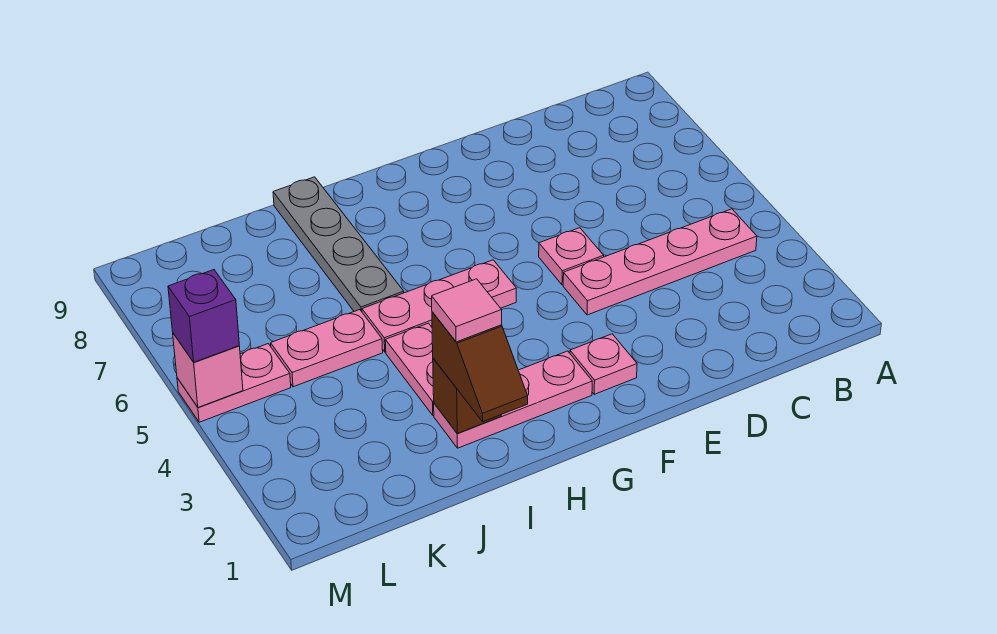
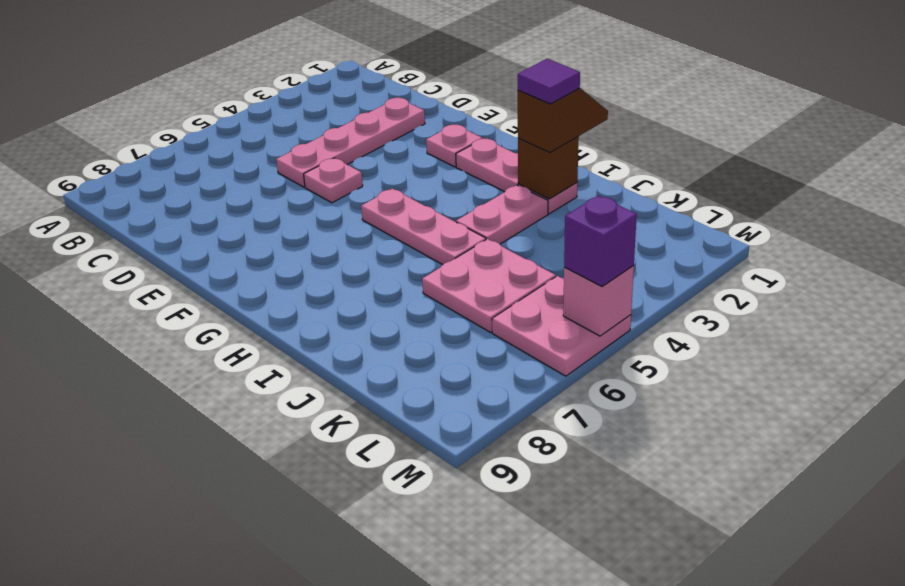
pink plate B4:E4 level 1 -> pink plate D2:D5 level 1
pink tile I2 level 4 -> purple tile I2 level 4
grey plate I6:I9 level 1 -> none
pink plate J5:K5 level 1 -> pink plate J5:K6 level 1
pink plate L5:M5 level 1 -> pink plate L5:M6 level 1

